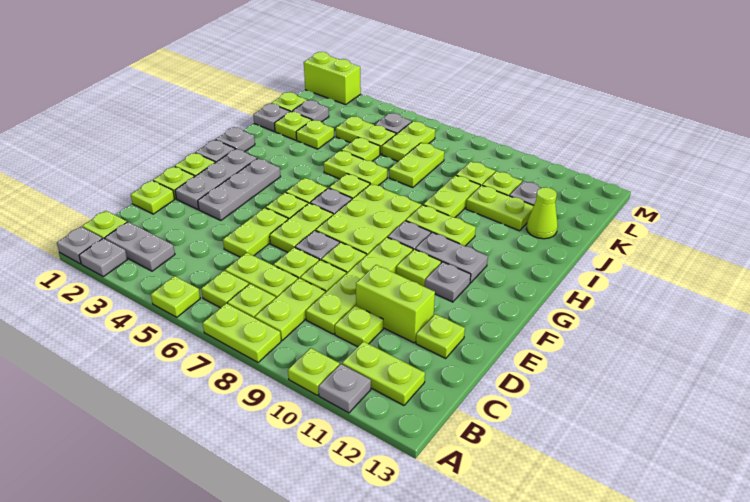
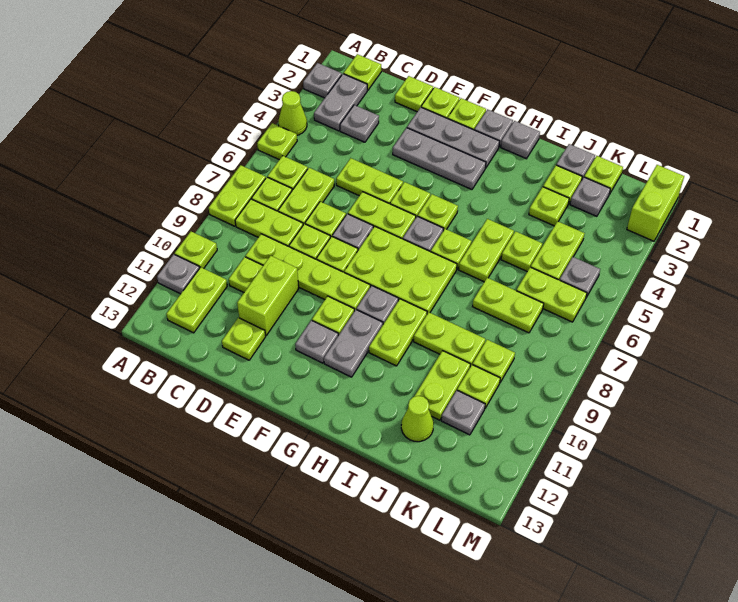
grey plate A1 level 1 -> grey plate C3 level 1
none -> lime cone A4 level 1

